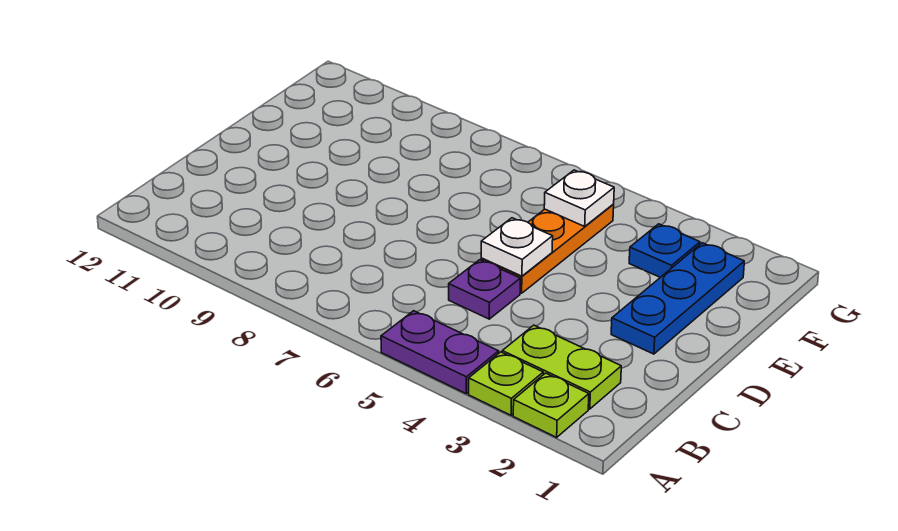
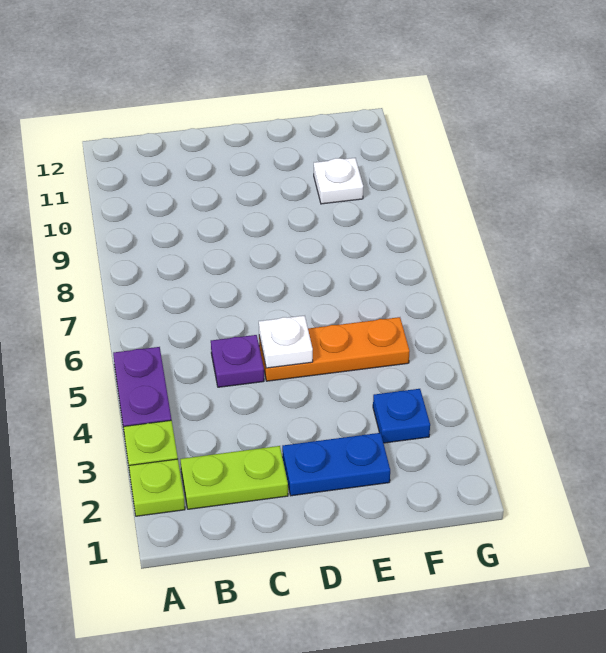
lime plate B2:B3 level 1 -> lime plate B2:C2 level 1
blue plate D2:F2 level 1 -> blue plate D2:E2 level 1
white plate F5 level 2 -> white plate F10 level 1

